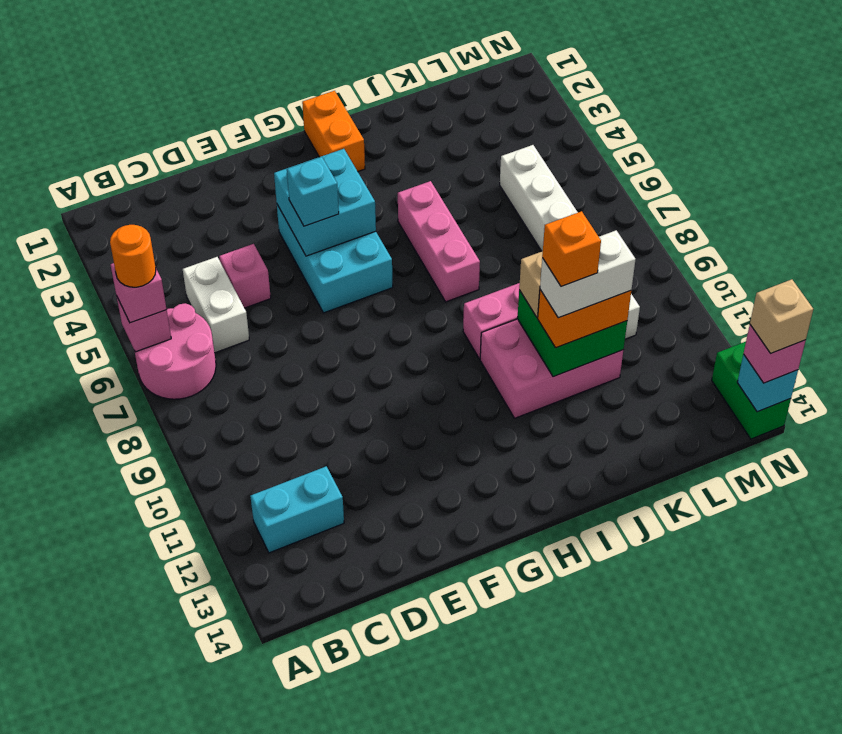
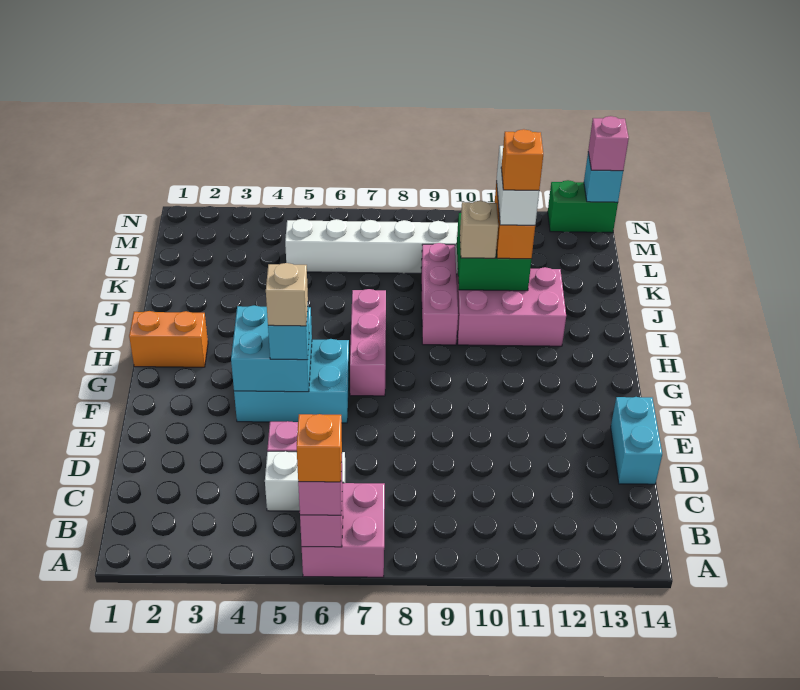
pink round brick A6:B7 level 1 -> pink brick A6:B7 level 1
orange round brick A6 level 4 -> orange brick A6 level 4
cyan brick B12:C12 level 1 -> cyan brick D14:E14 level 1
pink brick I5:I7 level 1 -> pink brick G7:I7 level 1
pink brick I10:K11 level 1 -> pink brick I10:J12 level 1
tan brick N14 level 4 -> tan brick F5 level 4

